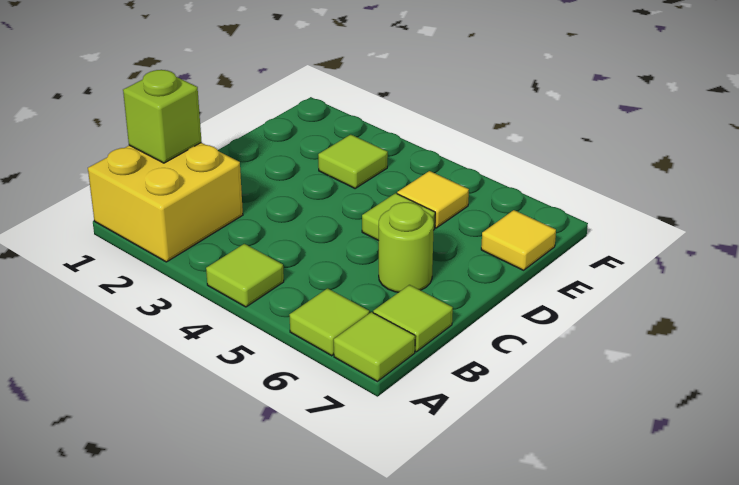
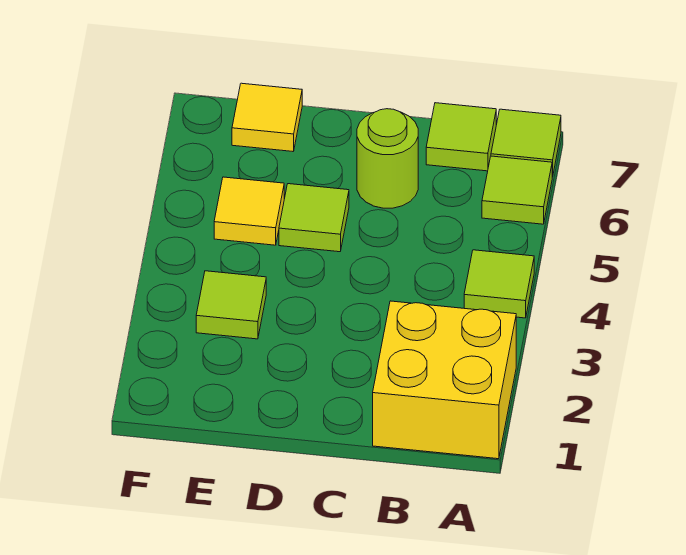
lime brick B1 level 2 -> none

